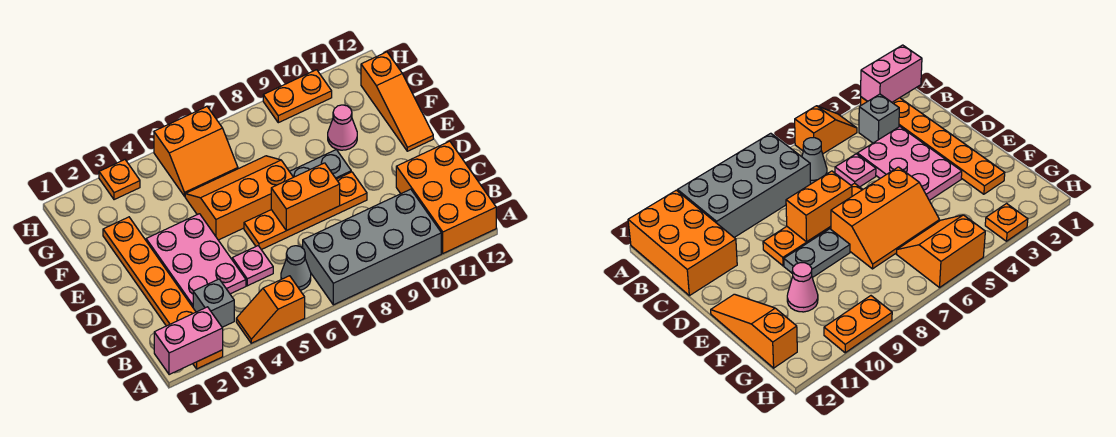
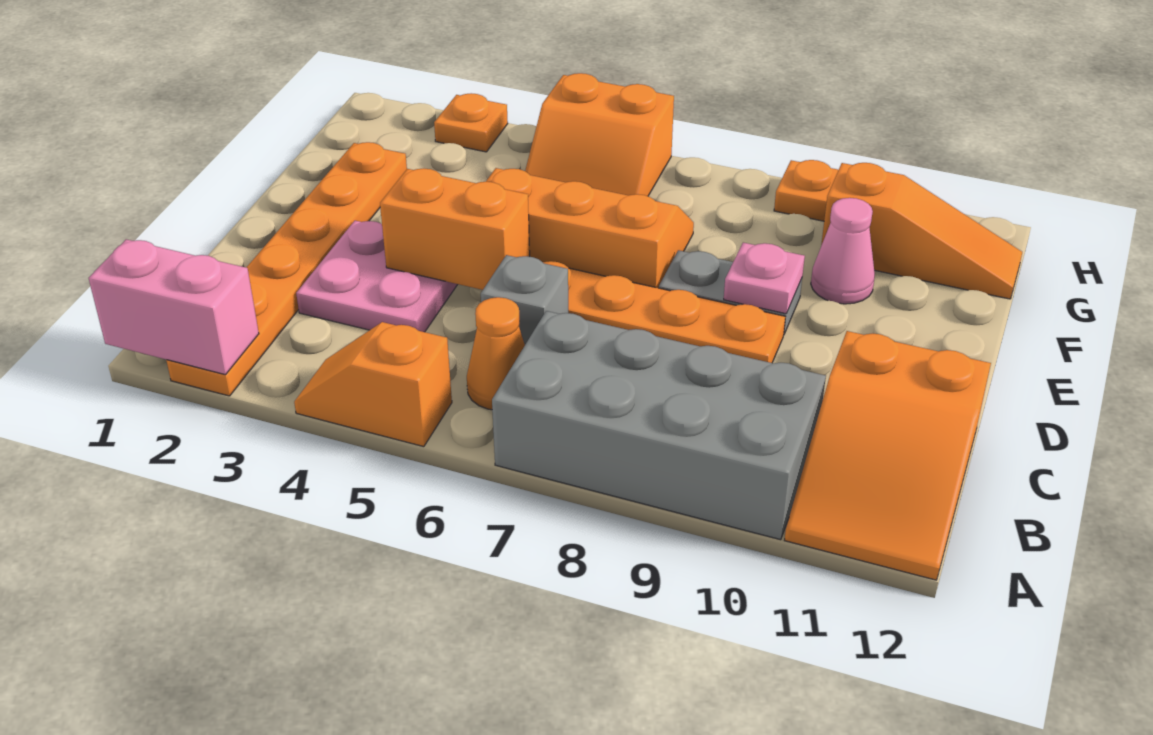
orange brick A11:C12 level 1 -> orange slope A11:C12 level 1 top C
grey brick B3 level 1 -> grey brick C6 level 1
grey cone B6 level 1 -> orange cone B6 level 1
pink plate C3:E4 level 1 -> pink plate C3:D4 level 1
pink plate C5 level 1 -> pink plate E9 level 2
orange brick D7:D8 level 2 -> orange brick D4:D5 level 2
orange slope E12:G12 level 1 top G -> orange slope G10:G12 level 1 top 10

